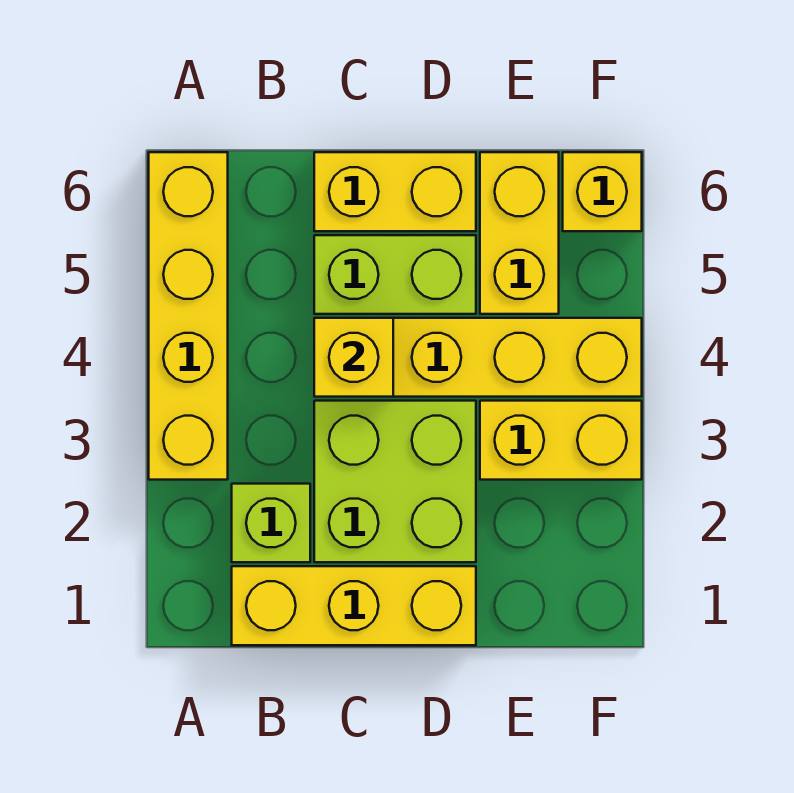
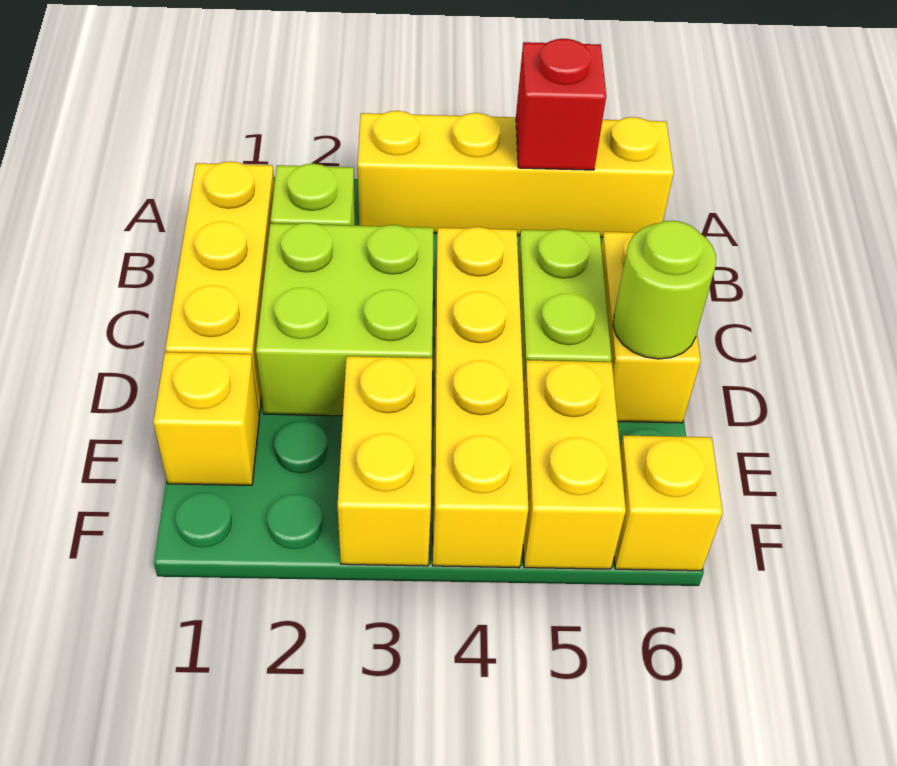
none -> red brick A5 level 2
yellow brick C4 level 2 -> yellow brick E1 level 1
none -> lime round brick D6 level 2
yellow brick E5:E6 level 1 -> yellow brick E5:F5 level 1

